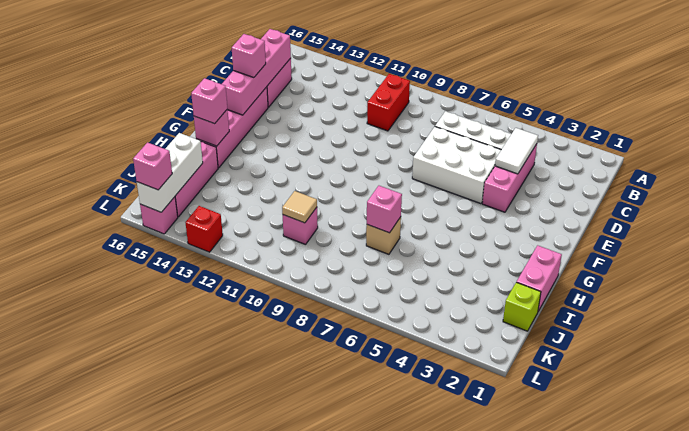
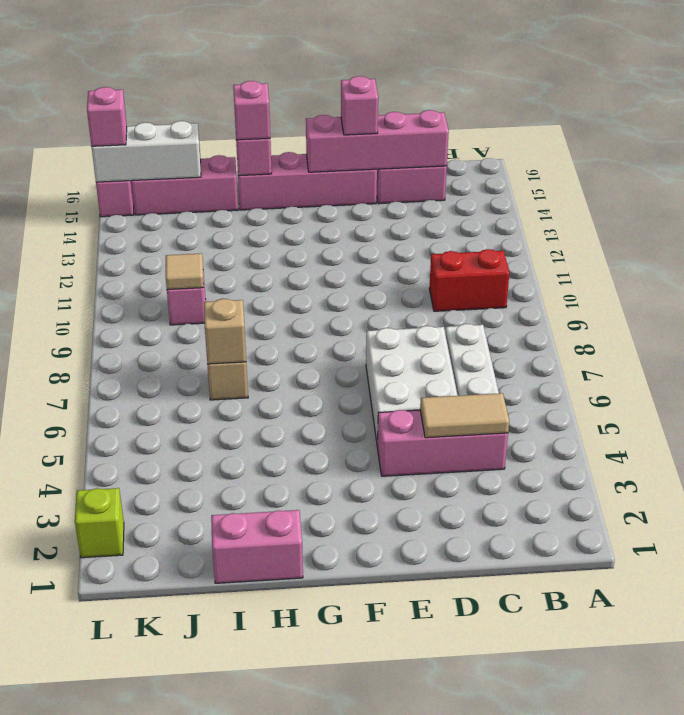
white tile C4:D4 level 2 -> tan tile C4:D4 level 2
pink brick I7 level 2 -> tan brick I7 level 2
lime brick J1 level 1 -> lime brick L2 level 1
red brick L13 level 1 -> none

